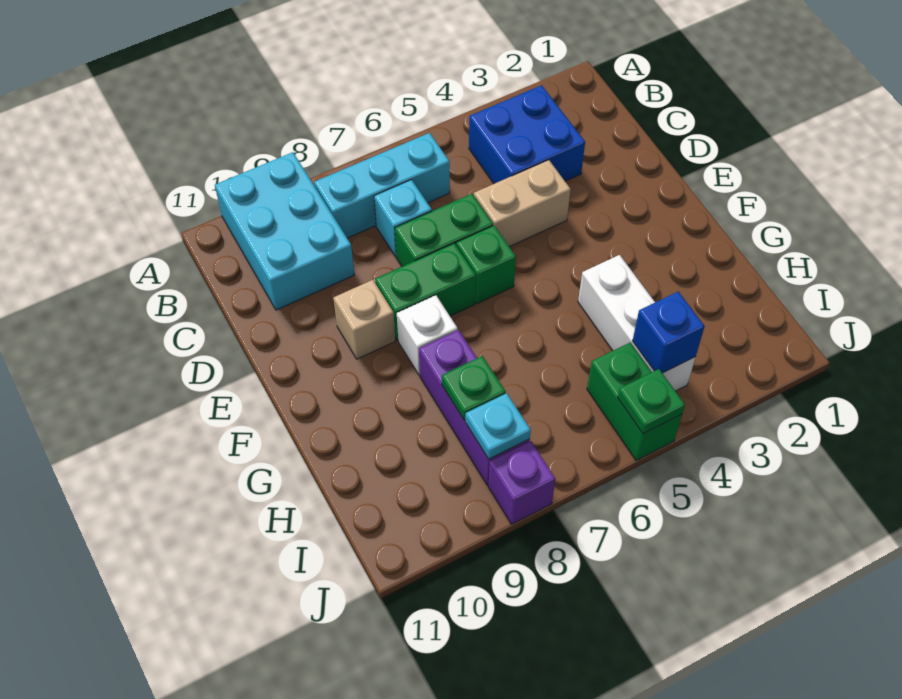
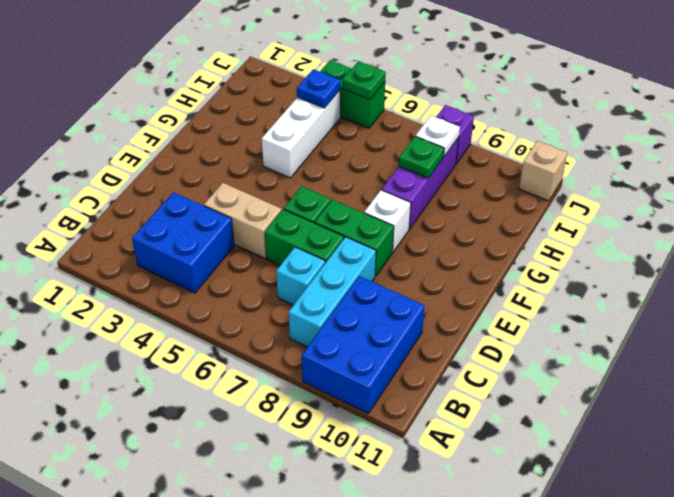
cyan brick A9:C10 level 1 -> blue brick A9:C10 level 1
cyan brick B6:B8 level 1 -> cyan brick B8:D8 level 1
tan brick E9 level 1 -> tan brick J11 level 1
blue brick I4 level 2 -> blue plate I4 level 2
green brick I5:J5 level 1 -> green brick J4:J5 level 1
cyan plate I8 level 2 -> white plate I8 level 2

